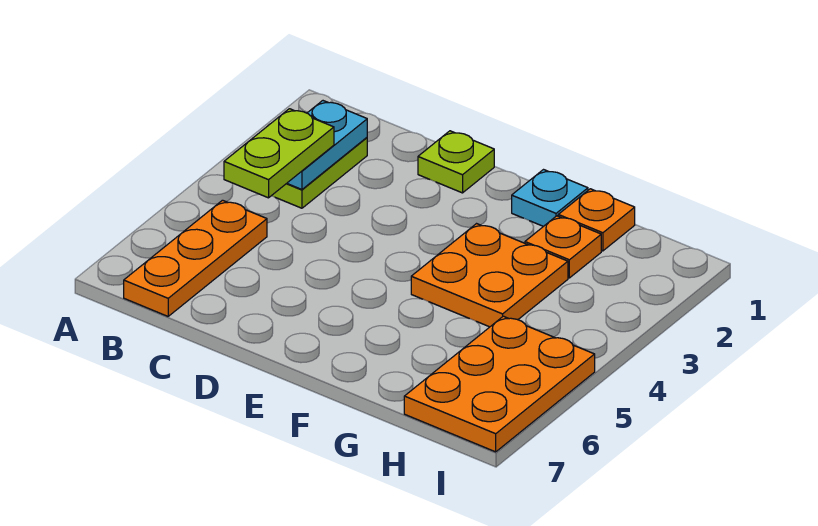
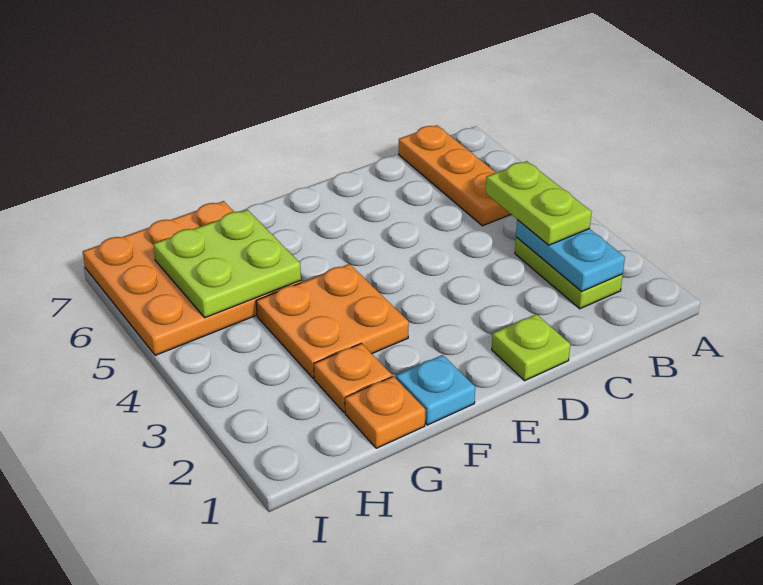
none -> lime plate G5:H6 level 2
orange plate H5:I7 level 1 -> orange plate G5:I7 level 1

